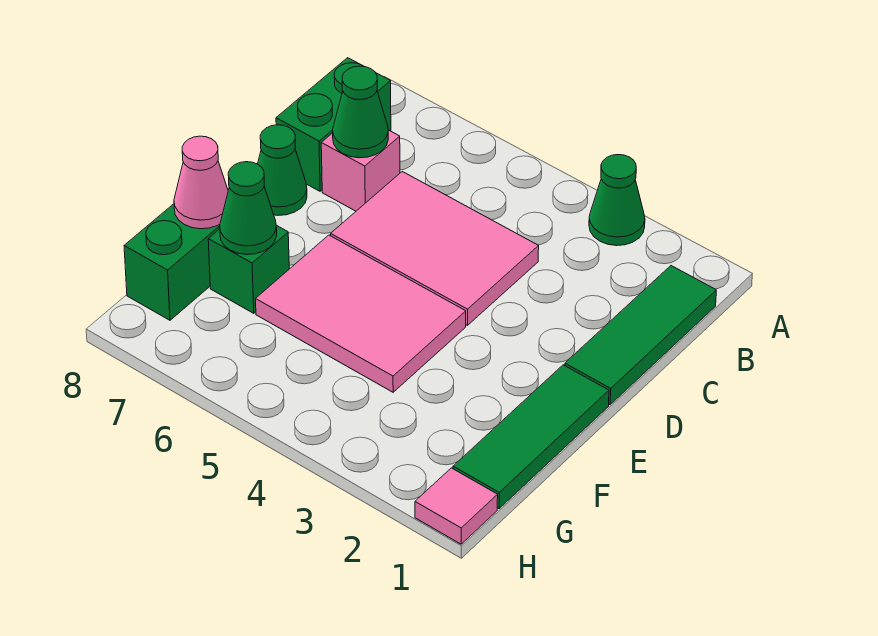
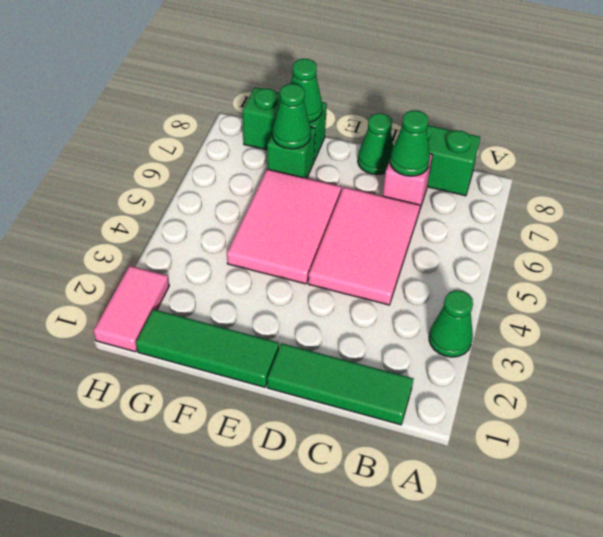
pink cone F8 level 2 -> green cone F8 level 2
pink tile H1 level 1 -> pink tile H1:H2 level 1

